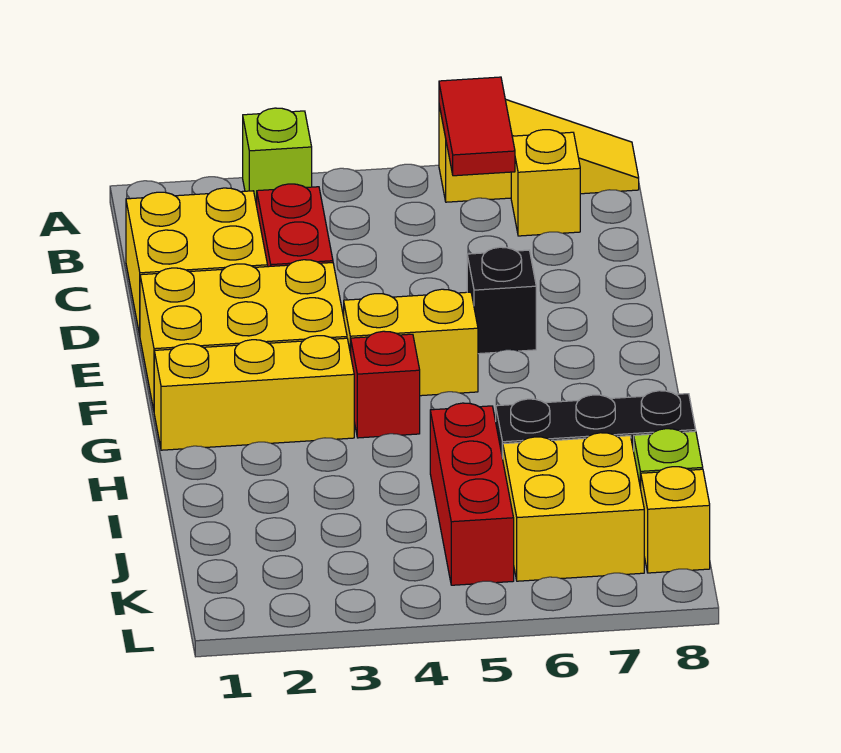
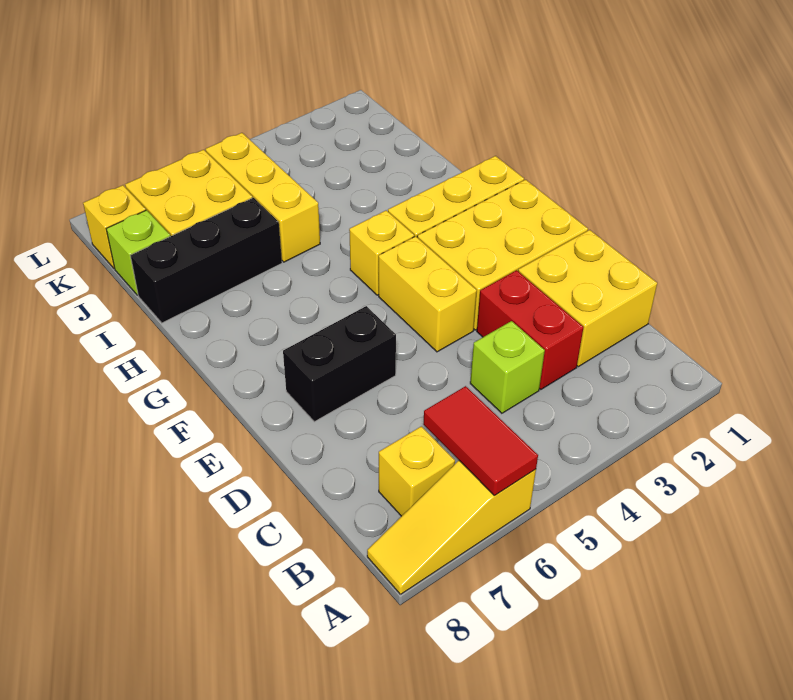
lime brick A3 level 1 -> lime brick C4 level 1
black brick E6 level 1 -> black brick E6:E7 level 1
yellow brick F4:F5 level 1 -> yellow brick E4:F4 level 1
red brick G4 level 1 -> yellow brick G4 level 1
red brick I5:K5 level 1 -> yellow brick I5:K5 level 1

